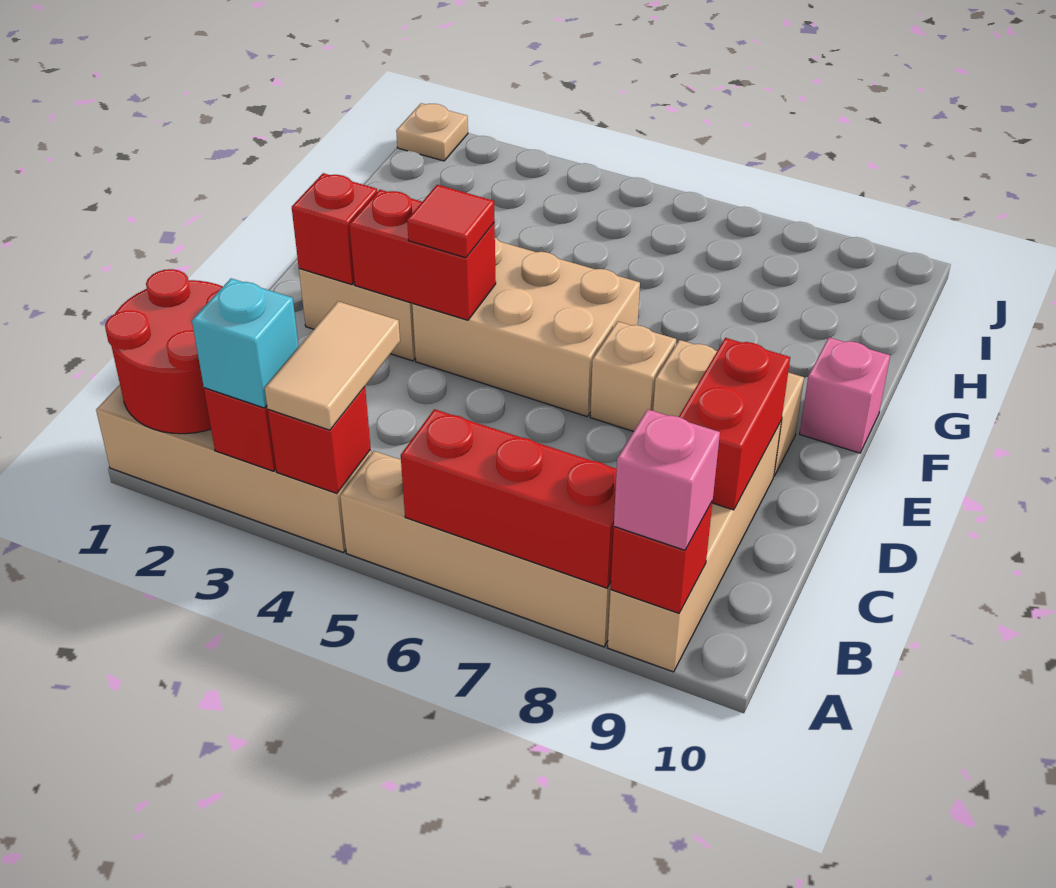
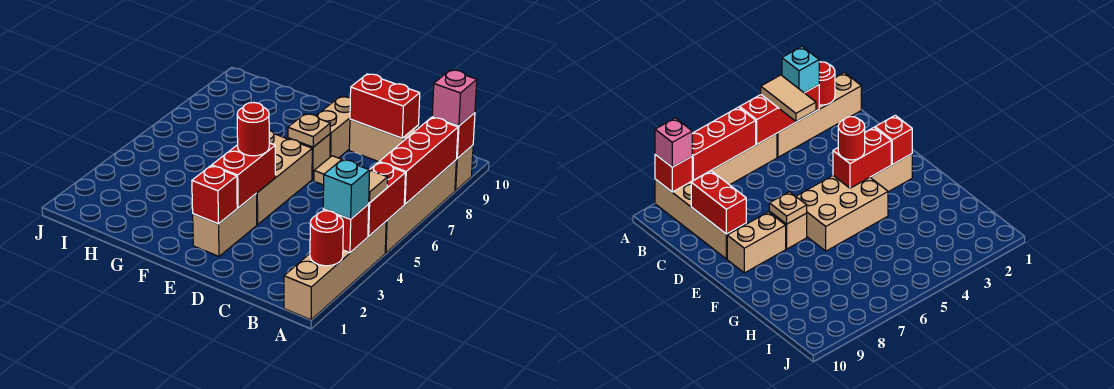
red round brick A1:B2 level 2 -> red round brick A2 level 2
red brick A4 level 2 -> red brick A4:A5 level 2
red tile E4 level 3 -> red round brick E4 level 3
pink brick F10 level 1 -> none
tan plate J1 level 1 -> tan plate E7 level 2

